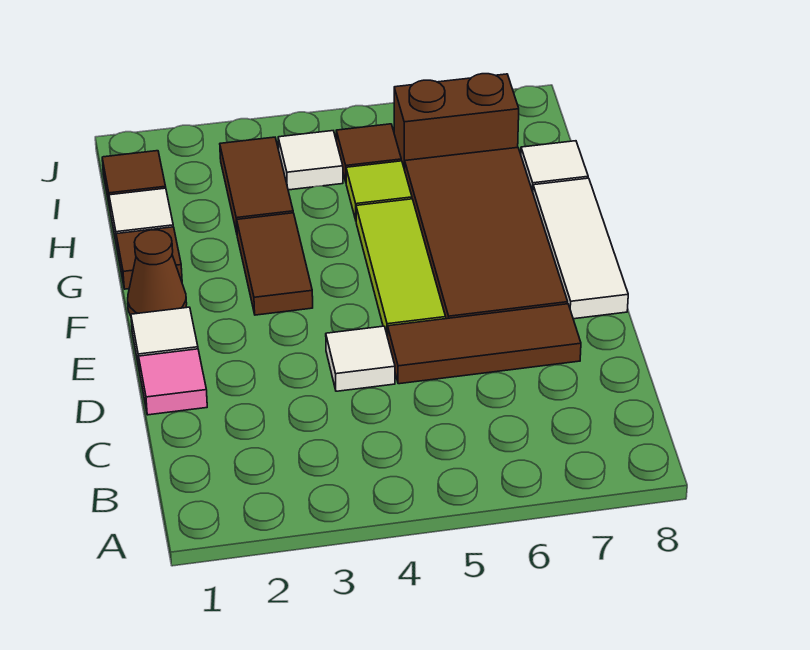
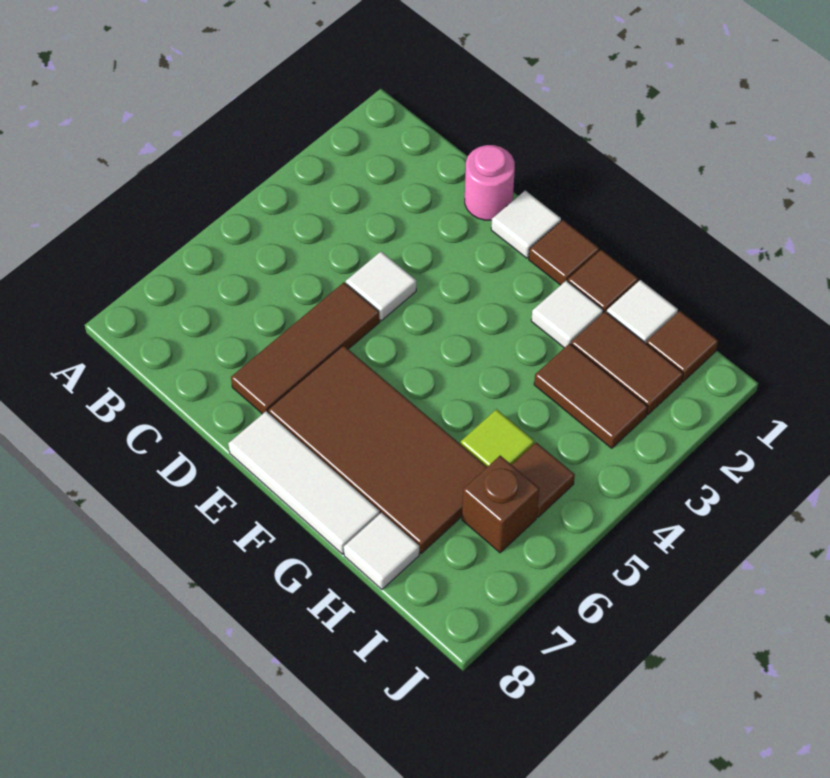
pink tile D1 level 1 -> pink round brick D1 level 1
lime tile E5:G5 level 1 -> none
brown cone F1 level 1 -> brown tile F1 level 1
brown tile F3:G3 level 1 -> brown tile H2:I2 level 1
white tile I4 level 1 -> white tile G2 level 1
brown brick I6:I7 level 1 -> brown brick I6 level 1

